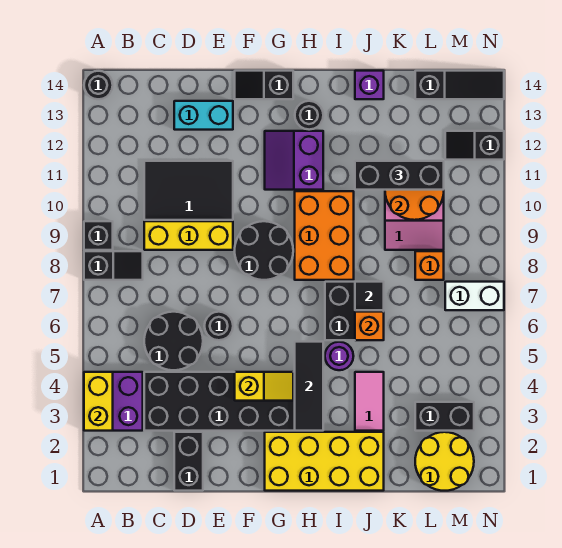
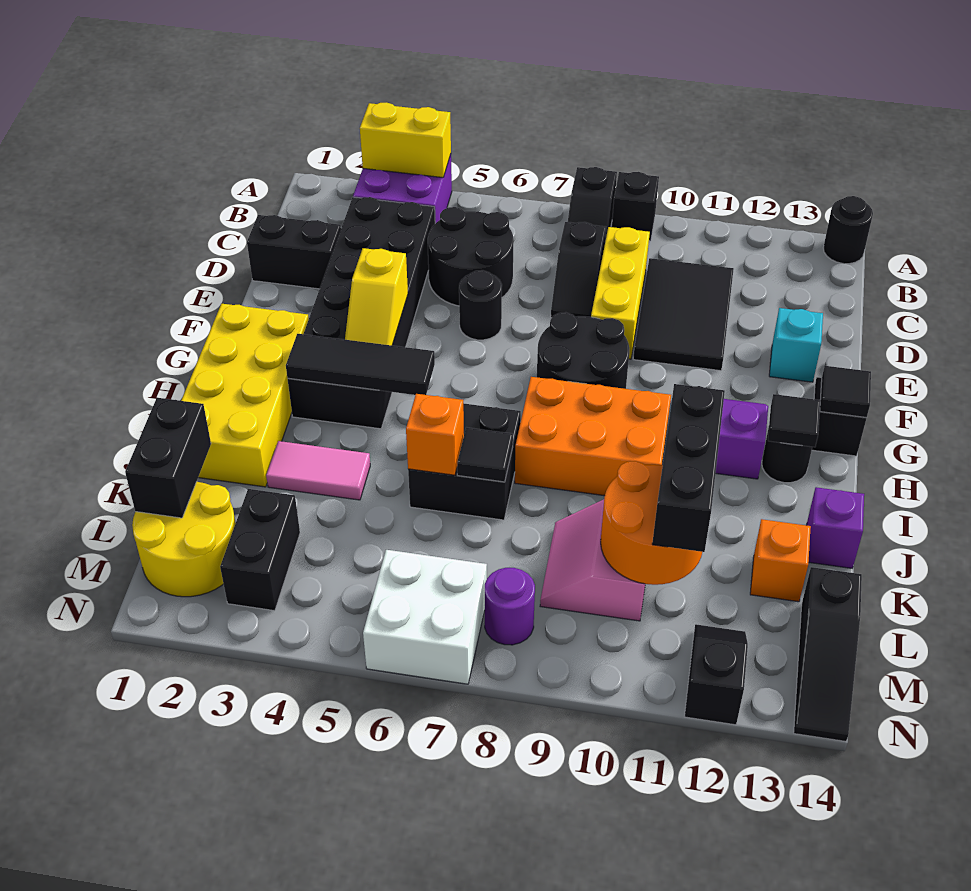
none -> black slope C8:D8 level 1 top C
cyan brick D13:E13 level 1 -> cyan brick E13 level 1
none -> black tile G14 level 2
none -> black tile H13 level 2
purple round brick I5 level 1 -> purple round brick M8 level 1
none -> black brick K1:L1 level 2
orange brick L8 level 1 -> orange brick K13 level 1
white brick M7:N7 level 1 -> white brick M6:N7 level 1

